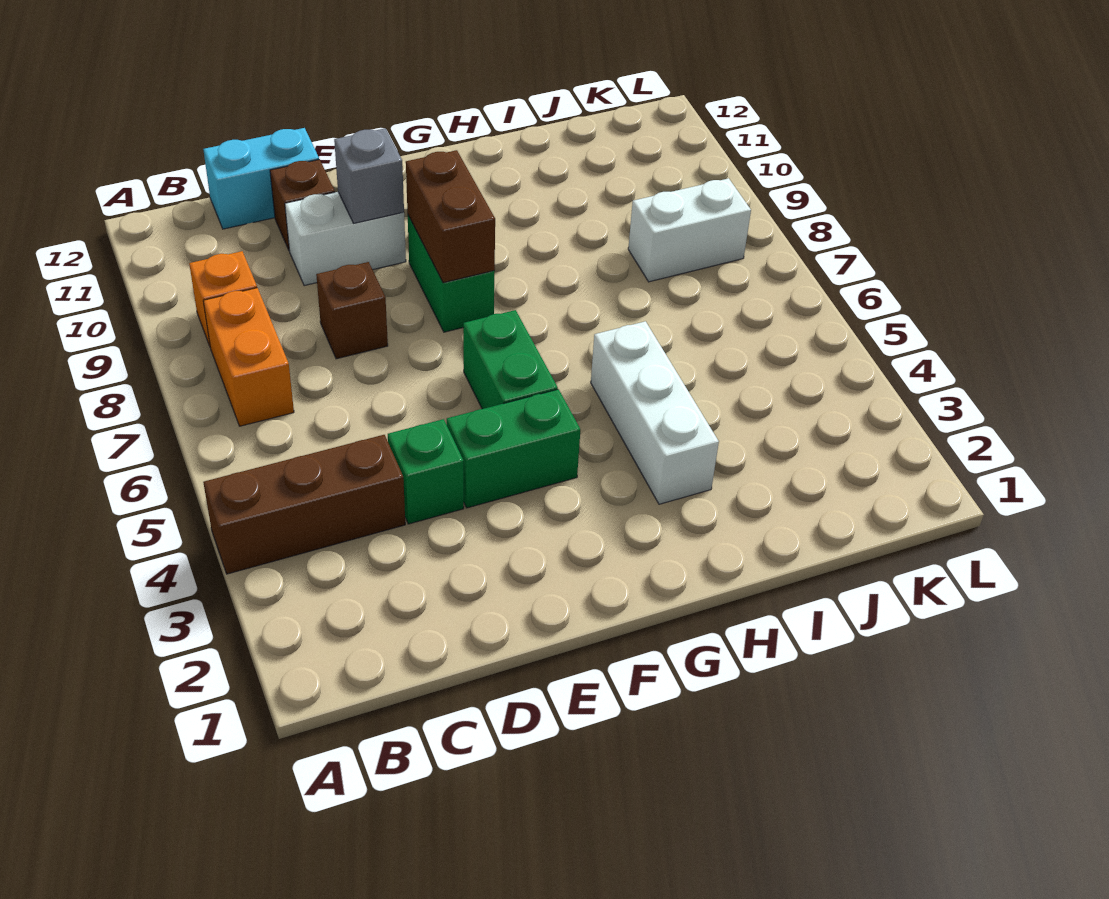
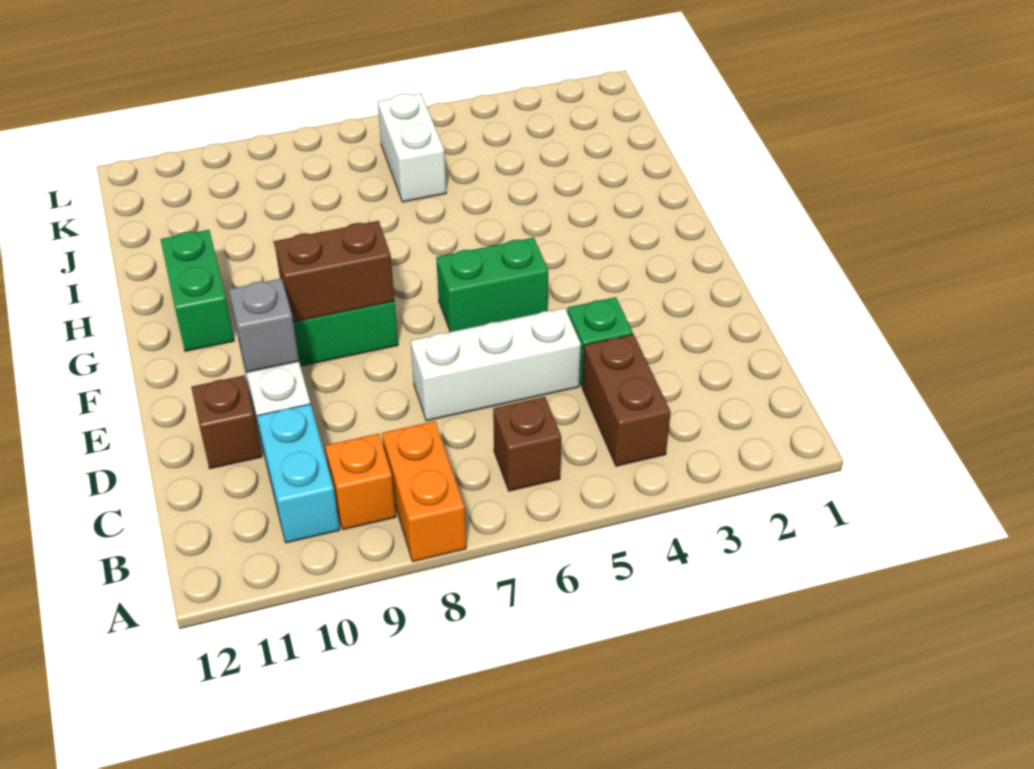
brown brick A4:C4 level 1 -> brown brick B4:C4 level 1
orange brick B7:B8 level 1 -> orange brick A8:B8 level 1
cyan brick C12:D12 level 1 -> cyan brick B10:C10 level 1
brown brick D8 level 1 -> brown brick B6 level 1
green brick E4:F4 level 1 -> green brick G11:H11 level 1
white brick H3:H5 level 1 -> white brick D5:D7 level 1
white brick J8:K8 level 1 -> white brick J6:K6 level 1

